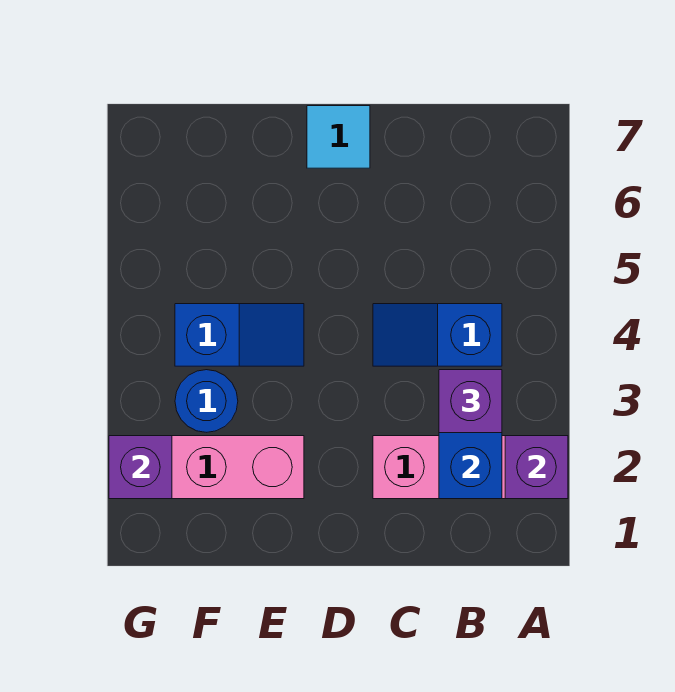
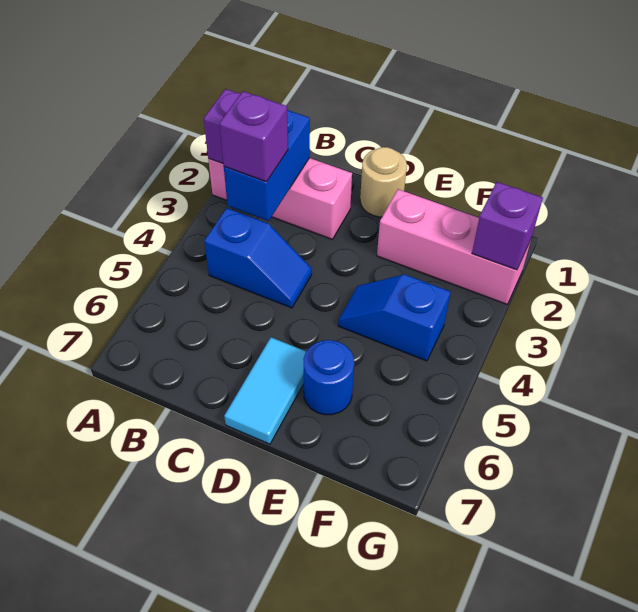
none -> tan round brick D1 level 1
cyan tile D7 level 1 -> cyan tile D6:D7 level 1
blue round brick F3 level 1 -> blue round brick E6 level 1

